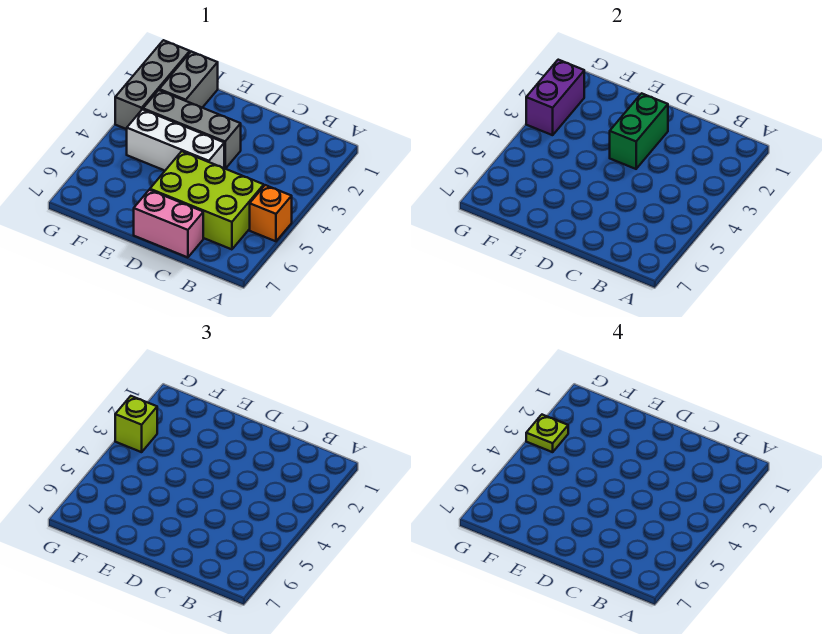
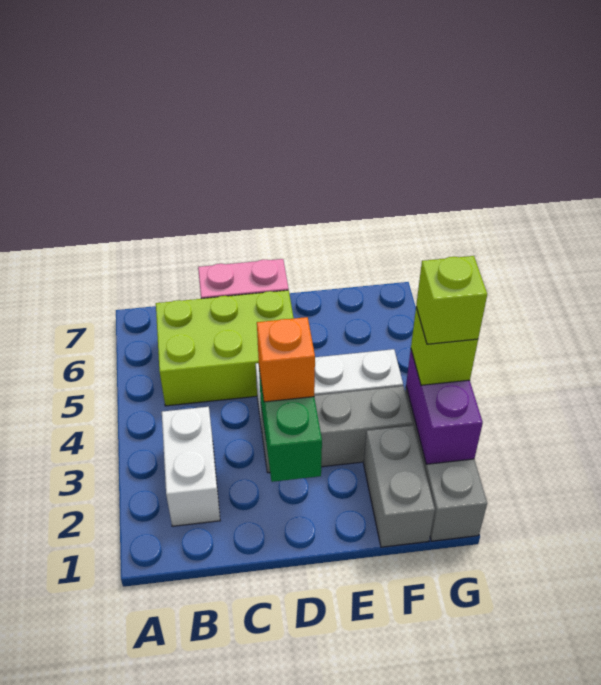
orange brick A5 level 1 -> orange brick D3 level 3
none -> white brick B2:B3 level 1
lime plate G3 level 4 -> lime brick G3 level 4

